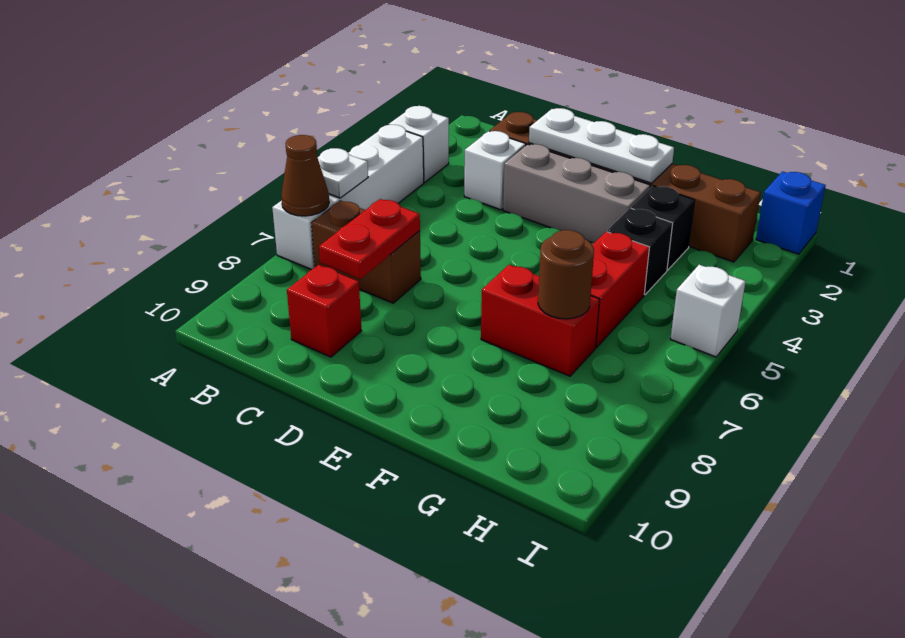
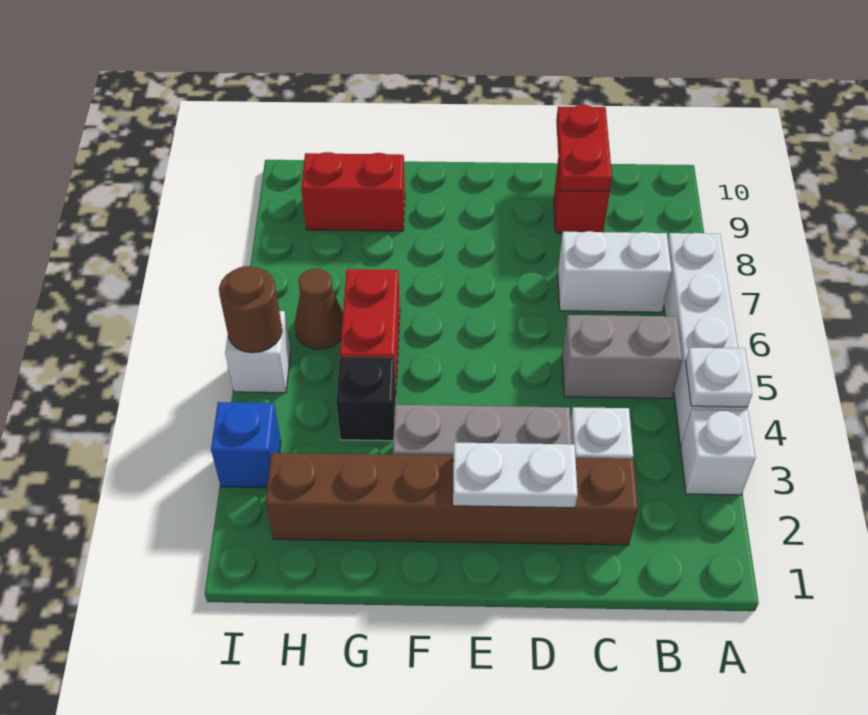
white plate A6 level 2 -> white plate A4 level 2
brown cone A7 level 2 -> brown cone H6 level 1
none -> grey brick B5:C5 level 1
brown brick B7:C7 level 1 -> white brick B7:C7 level 1
red plate C7:C8 level 2 -> red plate C9:C10 level 2
white plate D2:F2 level 2 -> white plate D2:E2 level 2
red brick F7:G7 level 1 -> red brick G9:H9 level 1
black brick G3 level 1 -> none
brown round brick G7 level 2 -> brown round brick I5 level 2
blue brick I1 level 1 -> blue brick I3 level 1

